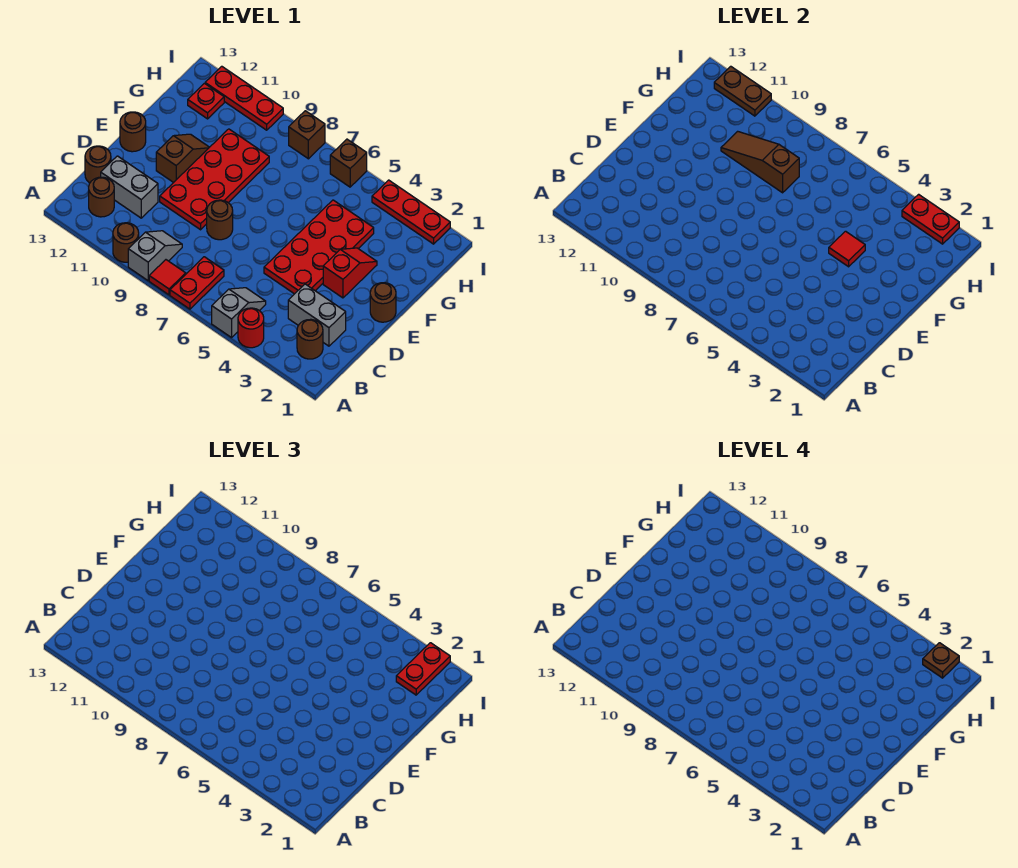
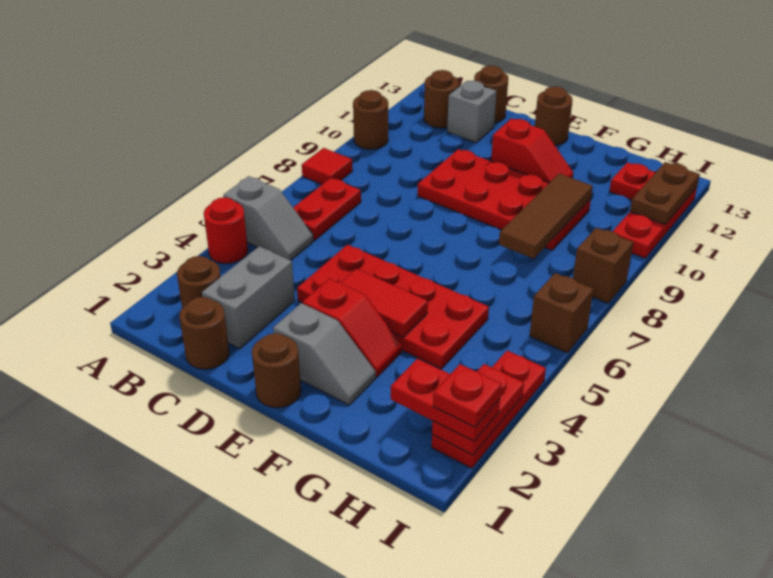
red plate A7:B7 level 1 -> red plate B6:B7 level 1
grey slope A9:B9 level 1 top A -> grey slope E2:F2 level 1 top E
grey brick C11:C12 level 1 -> grey brick C12 level 1
brown round brick D8 level 1 -> brown round brick C1 level 1
brown slope E11:F11 level 1 top E -> red slope E11:F11 level 1 top E
red tile F4 level 2 -> red tile E4:F4 level 2
brown slope G8:G10 level 2 top 8 -> brown tile G8:G10 level 2
brown plate I2 level 4 -> red plate I2 level 4

